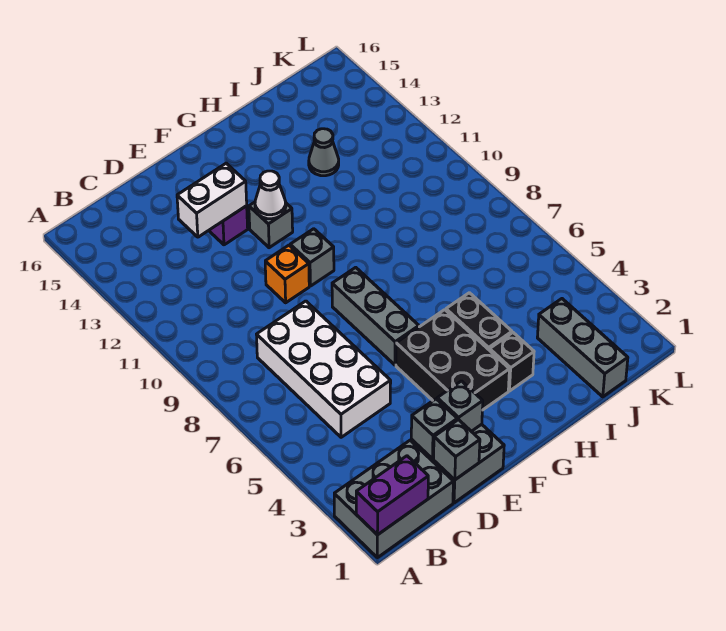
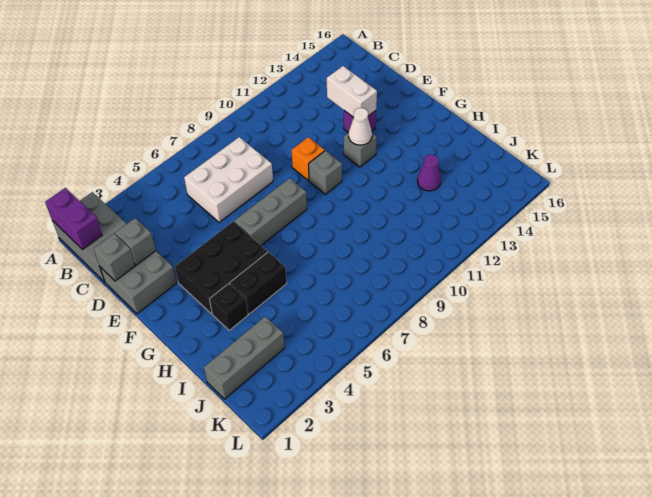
white brick C5:D8 level 1 -> white brick C6:D8 level 1
grey brick E2 level 2 -> none
grey cone I13 level 1 -> purple cone I13 level 1

